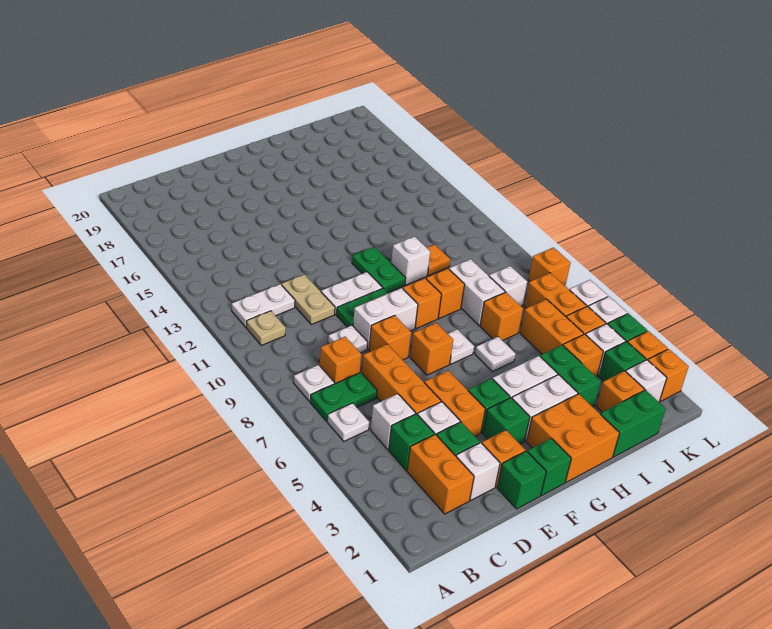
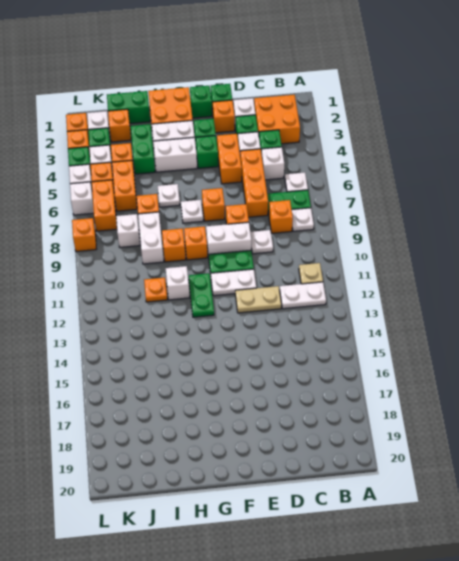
orange brick C2:C3 level 1 -> orange brick B2:C3 level 1
tan plate D11:D12 level 1 -> tan plate D12:E12 level 1

